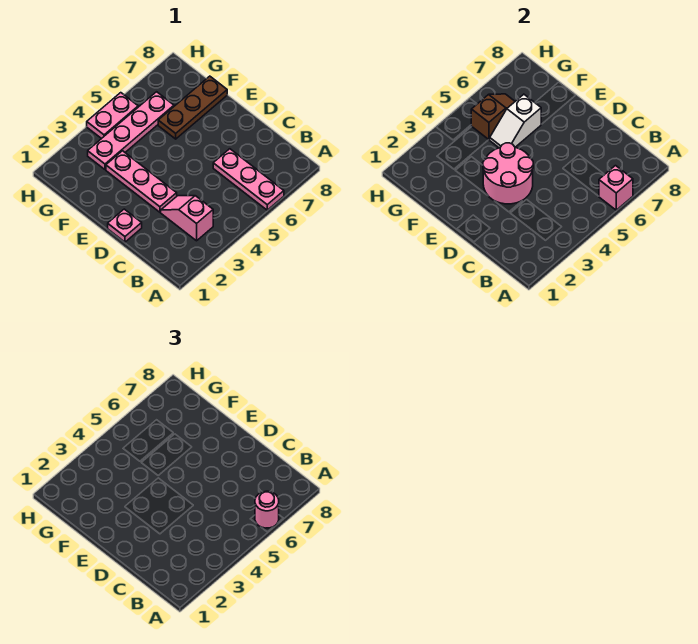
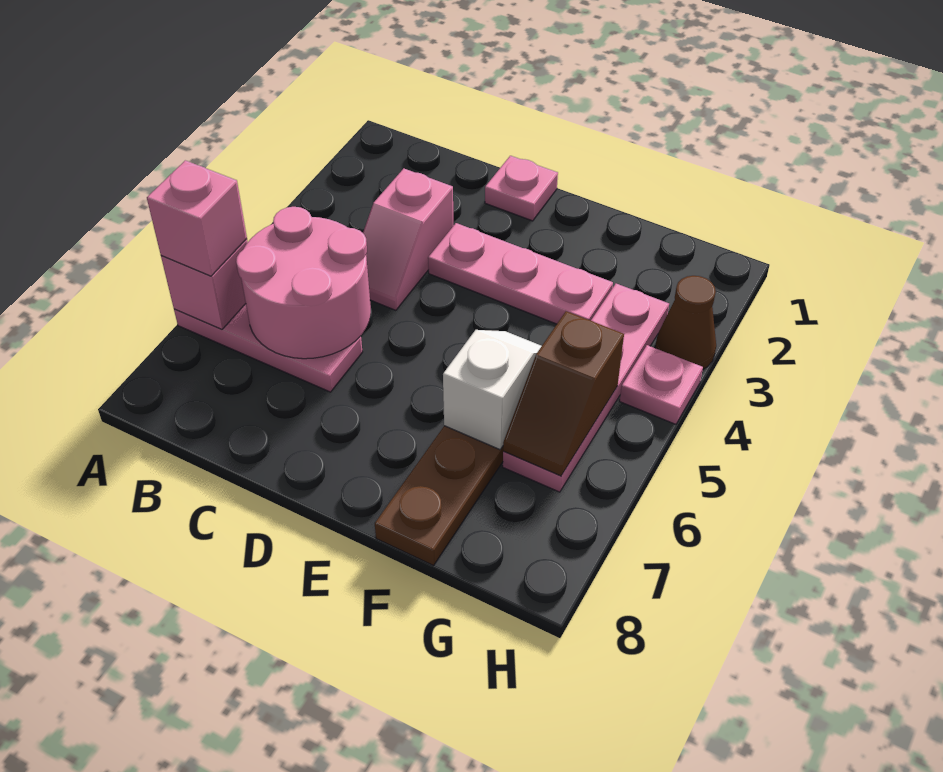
pink round brick A6 level 3 -> pink brick A6 level 3
pink slope B3:C3 level 1 top B -> pink slope C3:C4 level 1 top 3
pink round brick D3:E4 level 2 -> pink round brick B5:C6 level 2
none -> brown cone H3 level 1
pink plate H4:H5 level 1 -> pink plate H4 level 1

